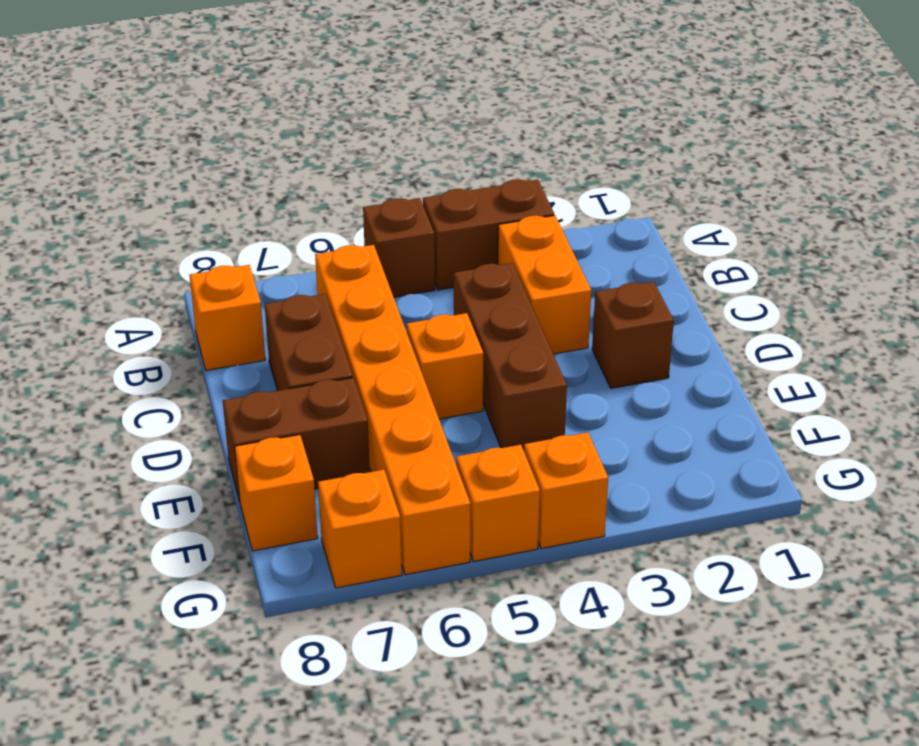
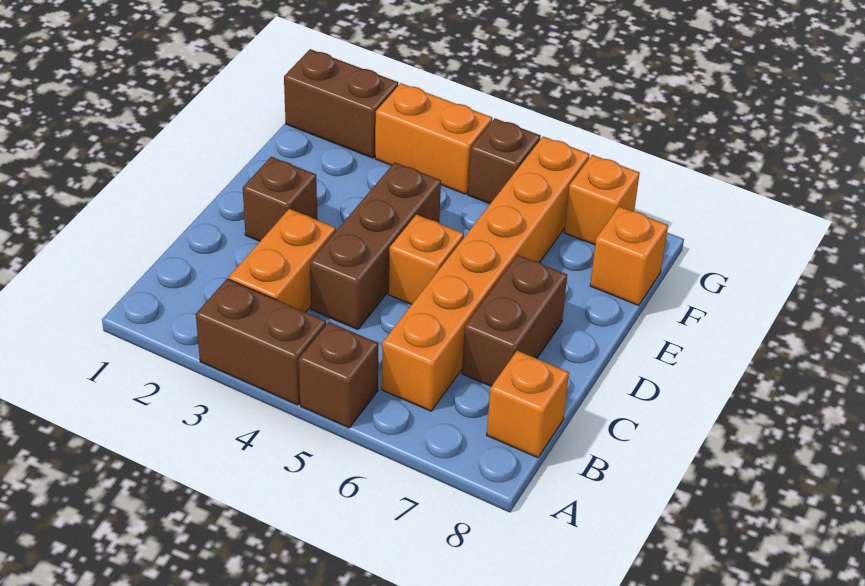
brown brick E7:E8 level 1 -> brown brick G1:G2 level 1
orange brick G4 level 1 -> orange brick G3:G4 level 1
orange brick G5 level 1 -> brown brick G5 level 1

